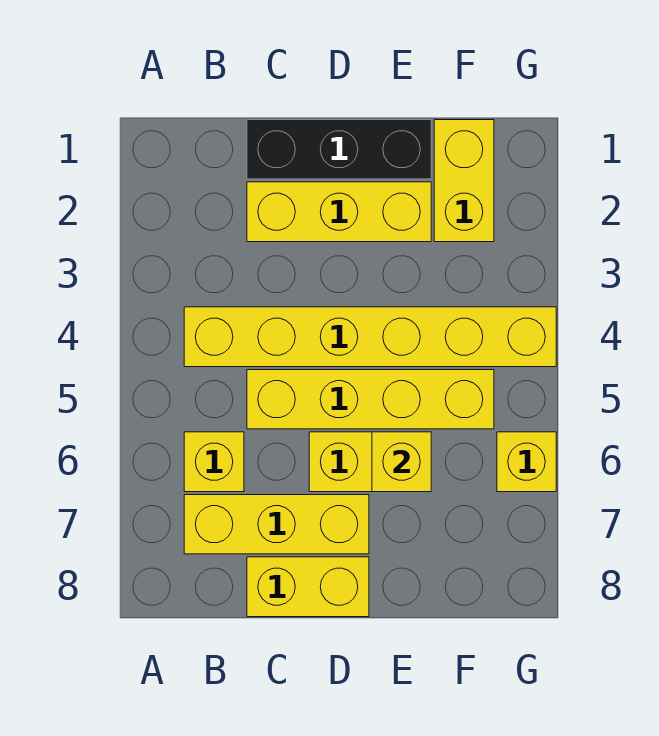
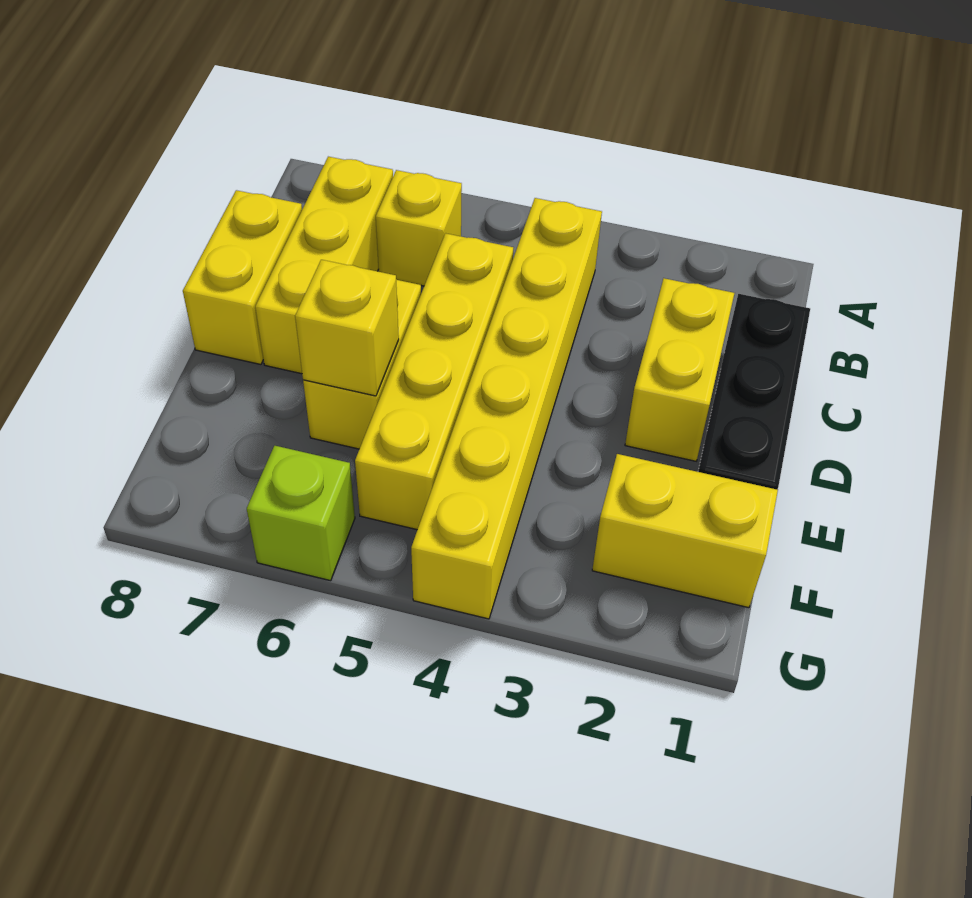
yellow brick C2:E2 level 1 -> yellow brick C2:D2 level 1
yellow brick G6 level 1 -> lime brick G6 level 1

